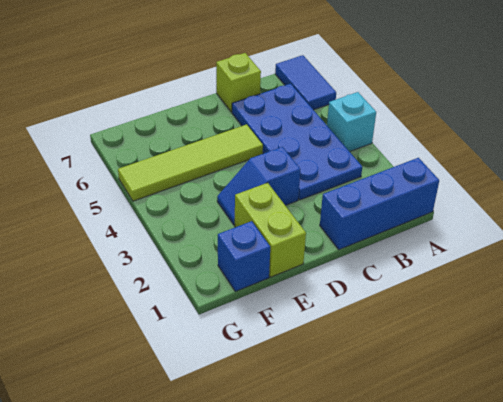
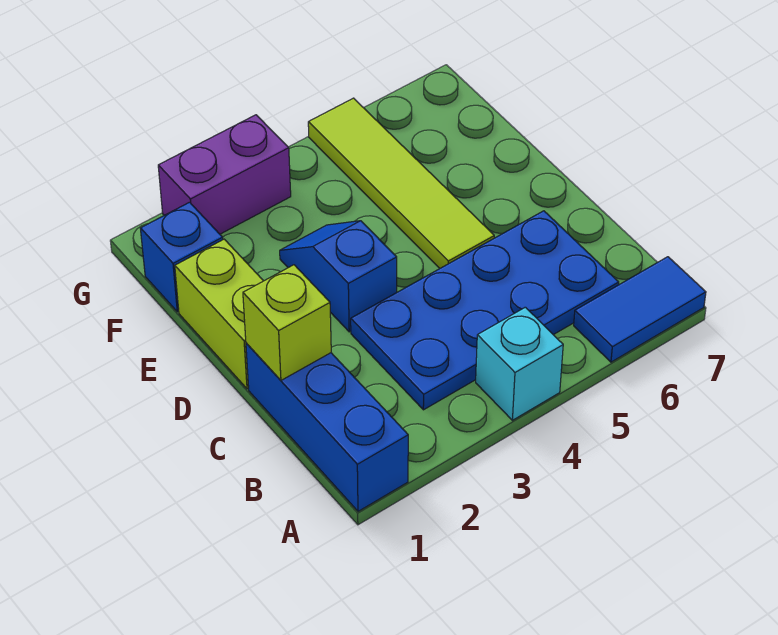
lime brick C7 level 1 -> lime brick C1 level 2
lime brick E1:E2 level 1 -> lime brick D1:E1 level 1
none -> purple brick G2:G3 level 1

